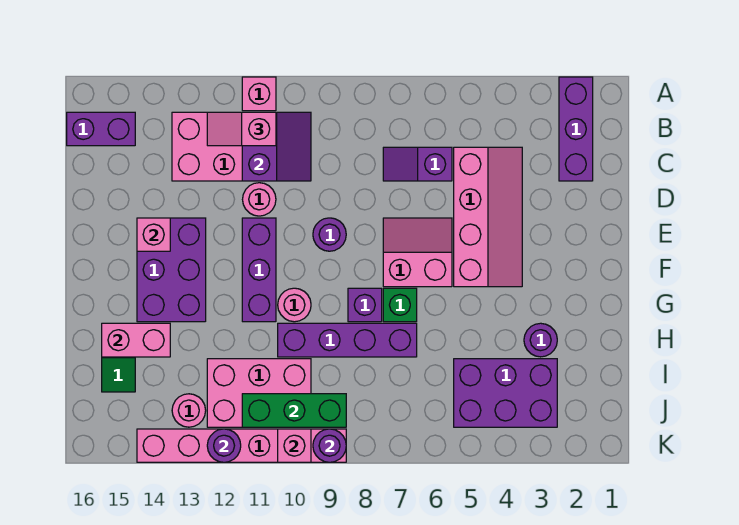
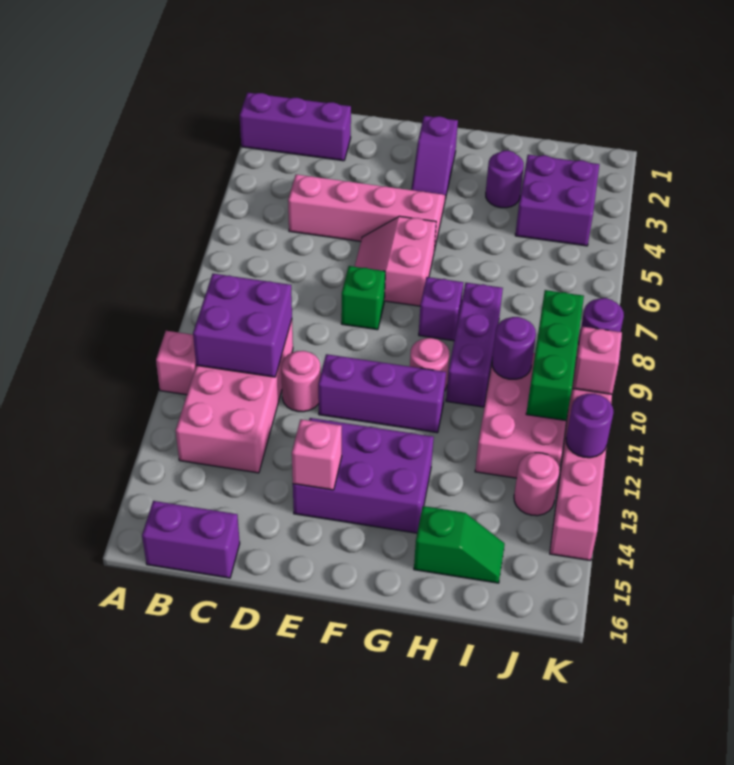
purple slope B10:C11 level 2 top 11 -> purple brick B10:C11 level 2
pink slope B11:B12 level 3 top 11 -> none
purple brick B15:B16 level 1 -> purple brick B16:C16 level 1
purple slope C6:C7 level 1 top 6 -> purple slope F2:F3 level 1 top 2
purple round brick E9 level 1 -> purple round brick I10 level 2
green brick G7 level 1 -> green brick E8 level 1
purple brick H7:H10 level 1 -> purple brick H8:H10 level 1
pink brick H14:H15 level 2 -> none
purple brick I3:J5 level 1 -> purple brick I3:J4 level 1

